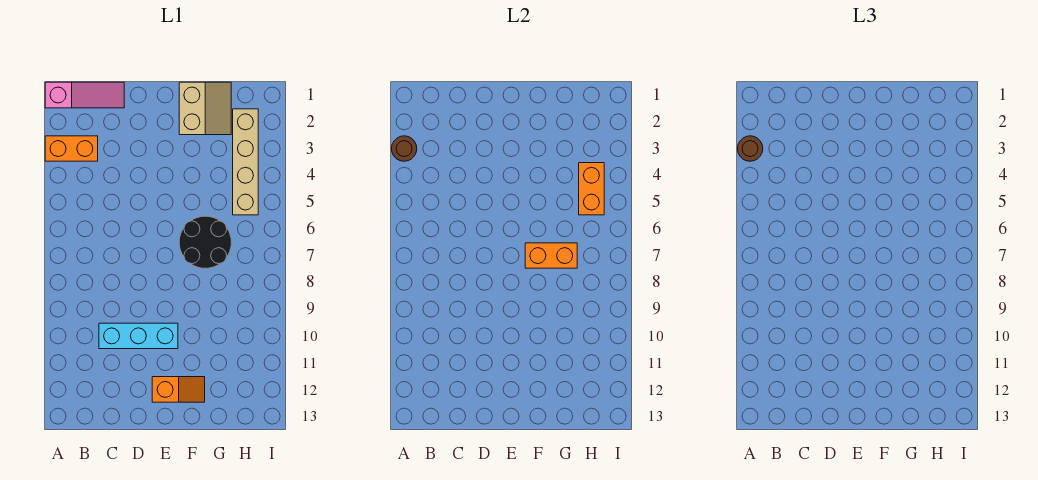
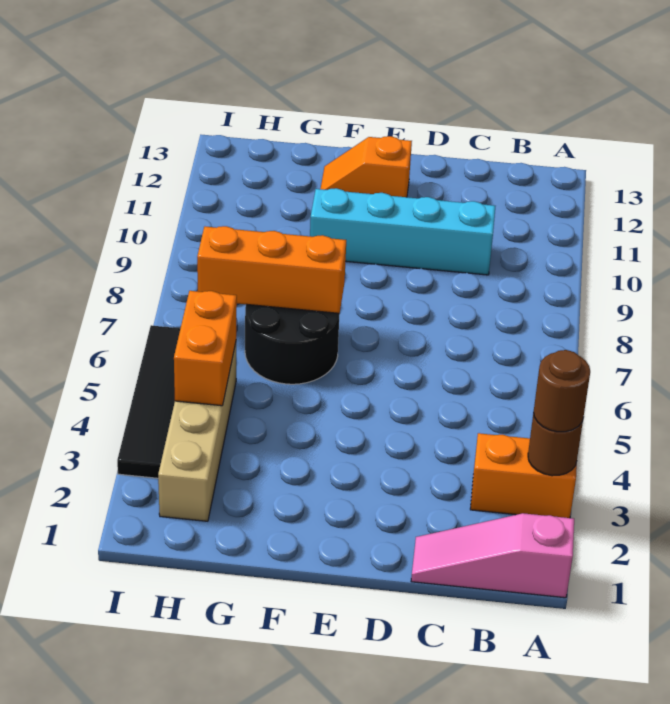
cyan brick C10:E10 level 1 -> cyan brick C10:F10 level 1
tan slope F1:G2 level 1 top F -> none
orange brick F7:G7 level 2 -> orange brick F7:H7 level 2
none -> black tile I3:I6 level 1

